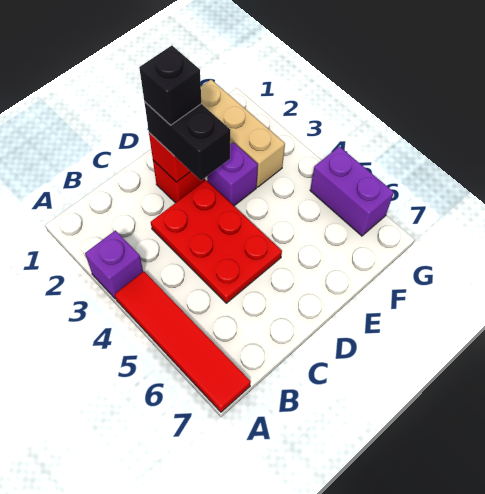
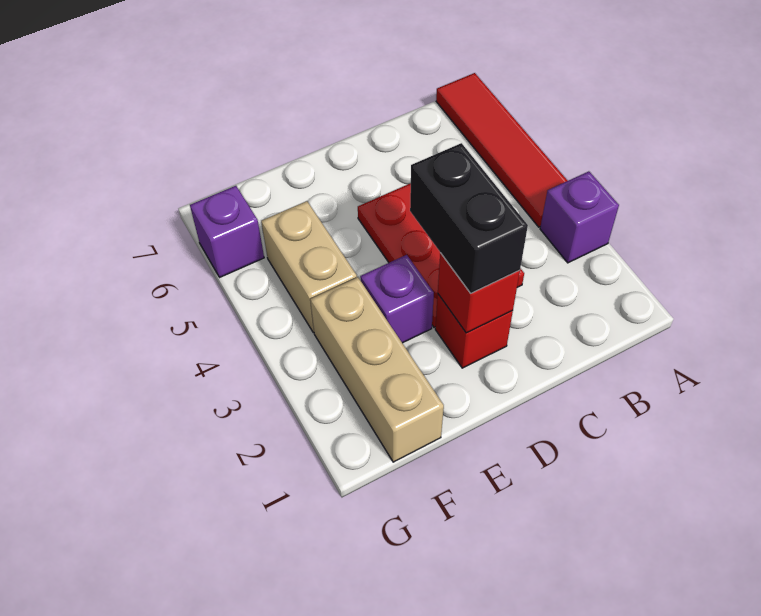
black brick D2 level 4 -> none
none -> tan brick F4:F5 level 1
purple brick G5:G6 level 1 -> purple brick G6 level 1

